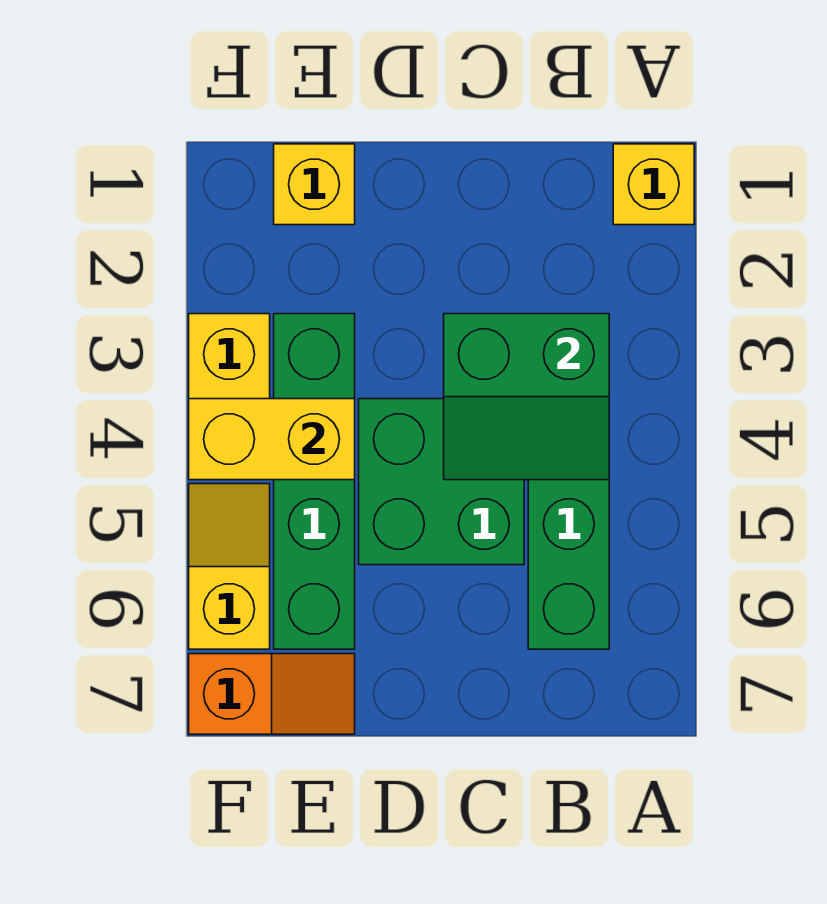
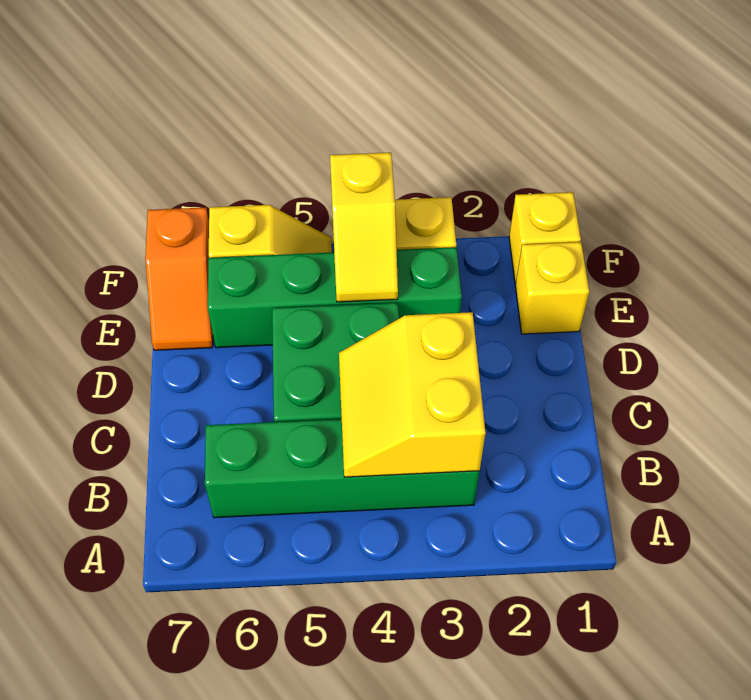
yellow brick A1 level 1 -> yellow brick F1 level 1
green slope B3:C4 level 2 top 3 -> yellow slope B3:C4 level 2 top 3
yellow brick E4:F4 level 2 -> yellow slope E4:F4 level 2 top F

